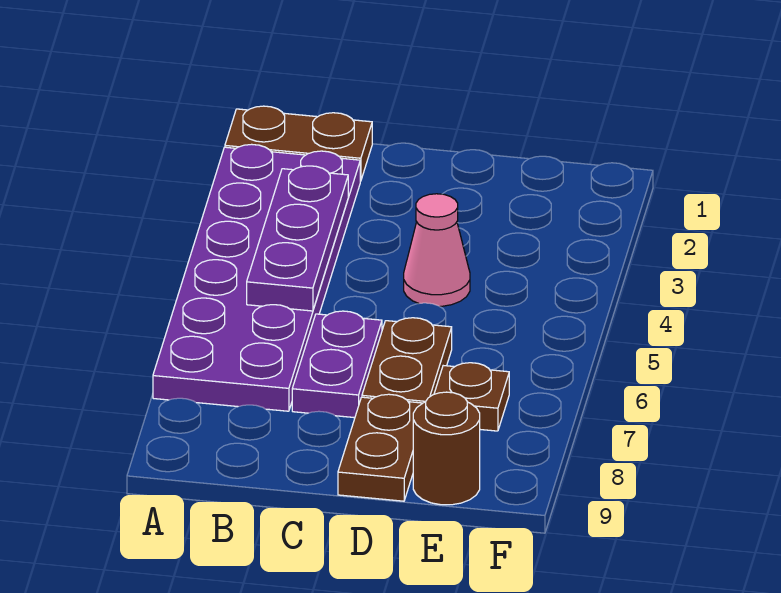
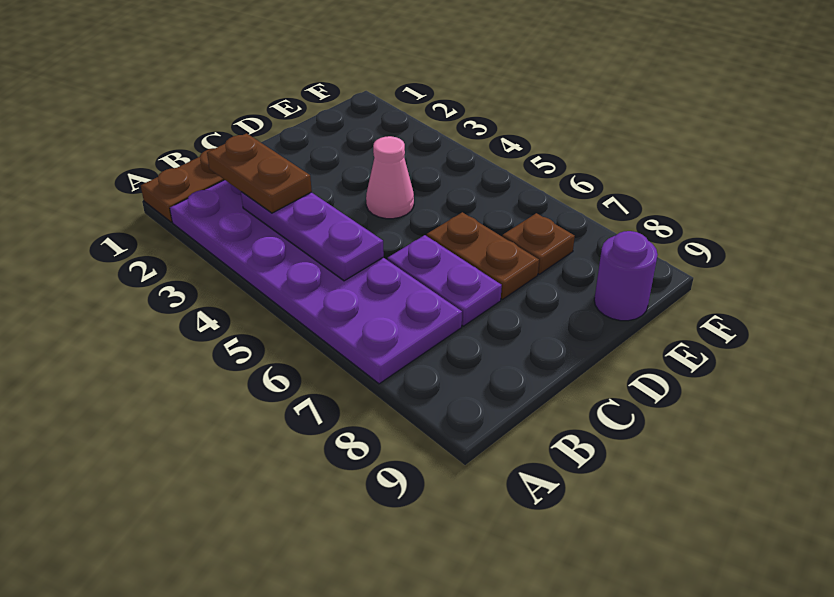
brown plate D8:D9 level 1 -> brown plate B2:B3 level 3
brown round brick E9 level 1 -> purple round brick E9 level 1

